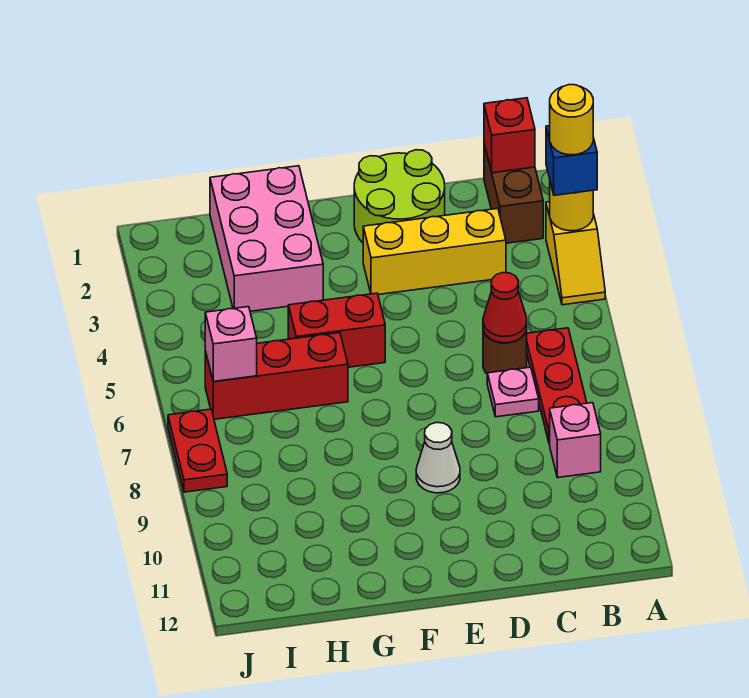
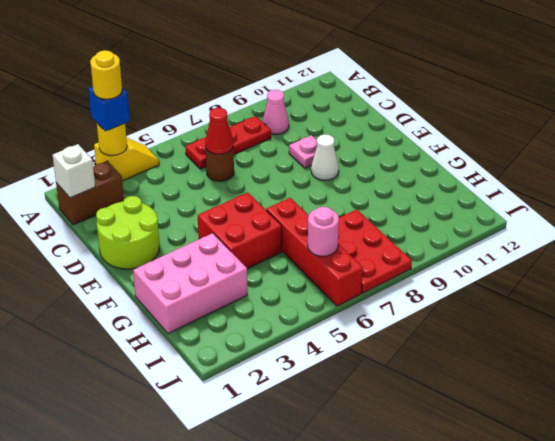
red brick B1 level 2 -> white brick B1 level 2
pink brick B9 level 1 -> pink cone B9 level 1
yellow brick C3:E3 level 1 -> none
pink plate C7 level 1 -> pink plate D9 level 1
red brick F5:G5 level 1 -> red brick F4:G5 level 1
red brick G6:I6 level 1 -> red brick G6:J6 level 1
pink brick I6 level 2 -> pink round brick I6 level 2
red plate J7:J8 level 1 -> red plate H7:J8 level 1

